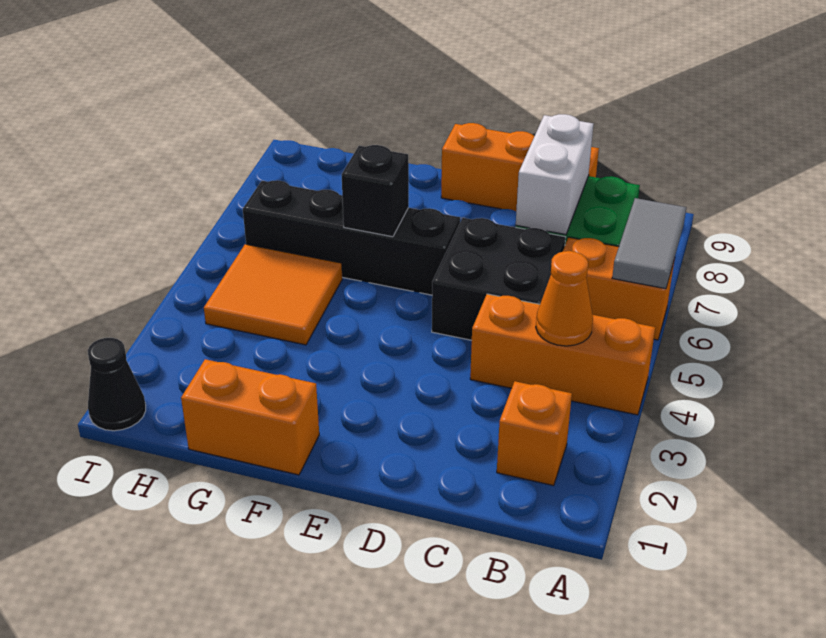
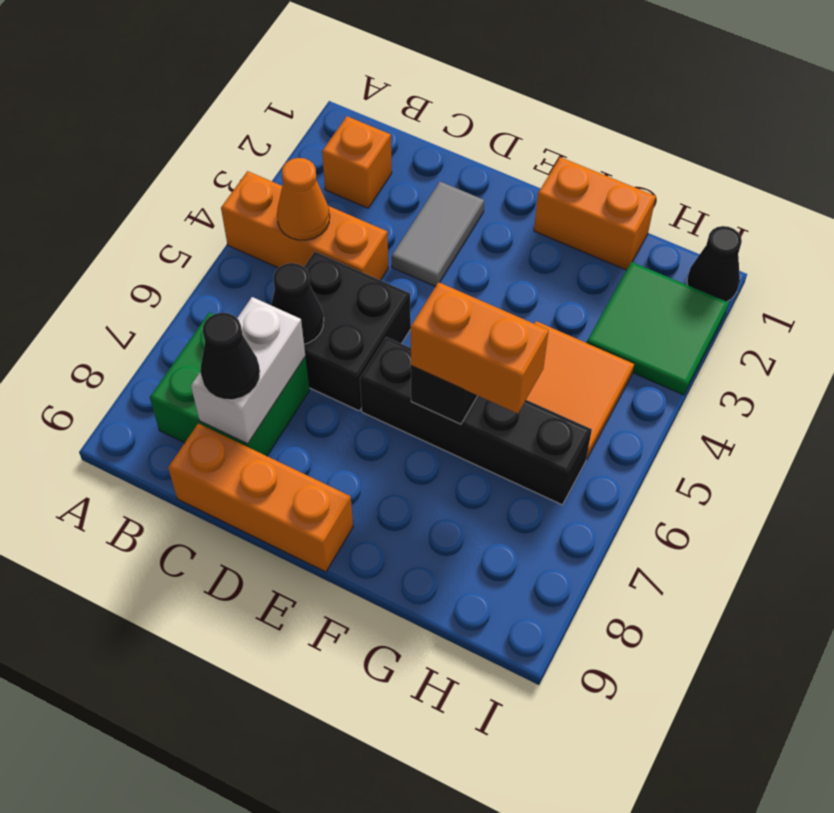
orange brick A6:B6 level 1 -> orange brick F6:G6 level 3
grey tile A6:A7 level 2 -> grey tile D2:D3 level 1
none -> black cone C6 level 2
none -> black cone C8 level 3
none -> green tile H2:I3 level 1

